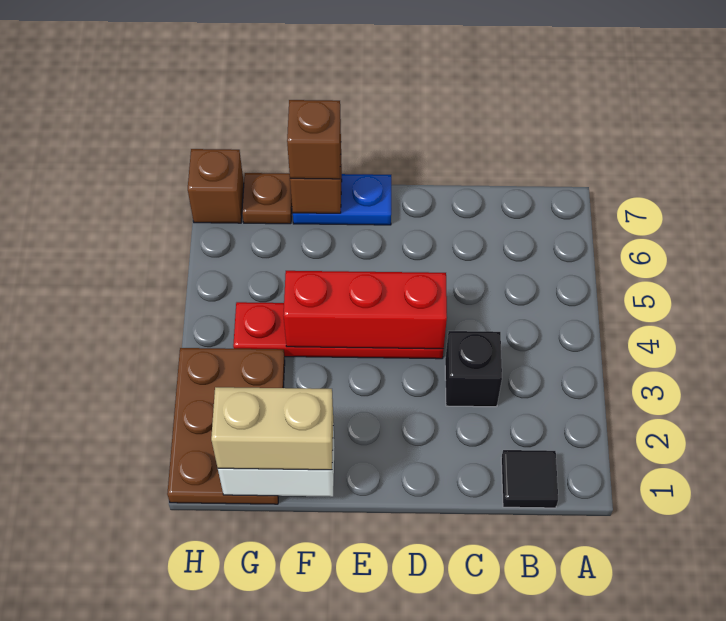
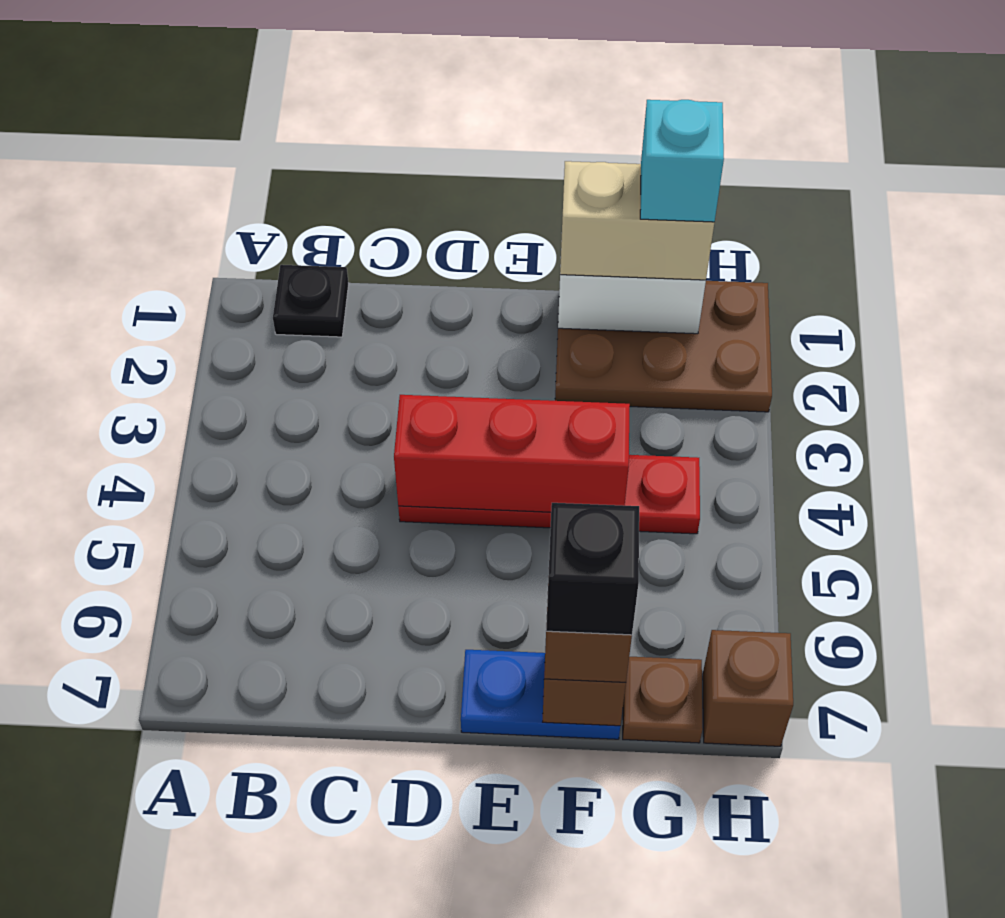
black tile B1 level 1 -> black plate B1 level 1
black brick C3 level 1 -> black brick F7 level 4
brown plate G1:H3 level 1 -> brown plate F1:H2 level 1
none -> cyan brick G1 level 4

